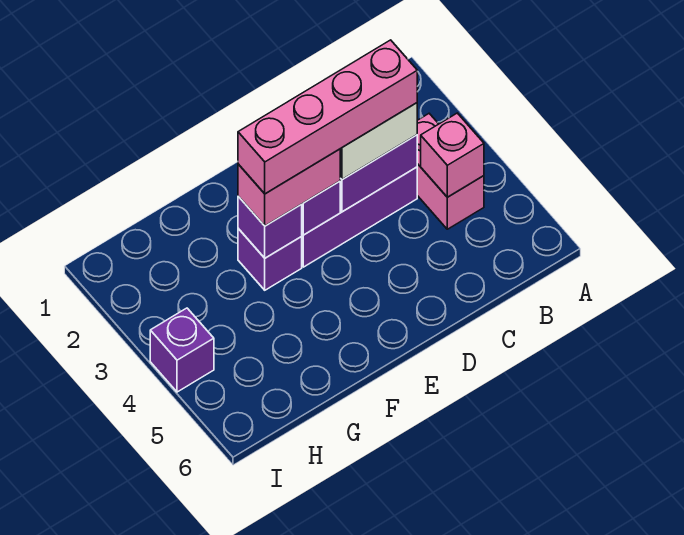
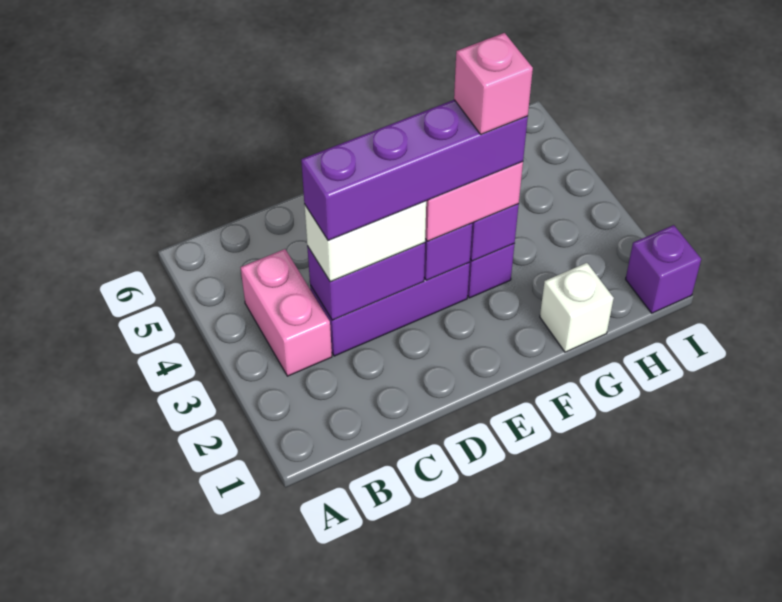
pink brick B4 level 2 -> pink brick F3 level 5
pink brick C3:F3 level 4 -> purple brick C3:F3 level 4
none -> white brick G1 level 1
purple brick I4 level 1 -> purple brick I1 level 1

